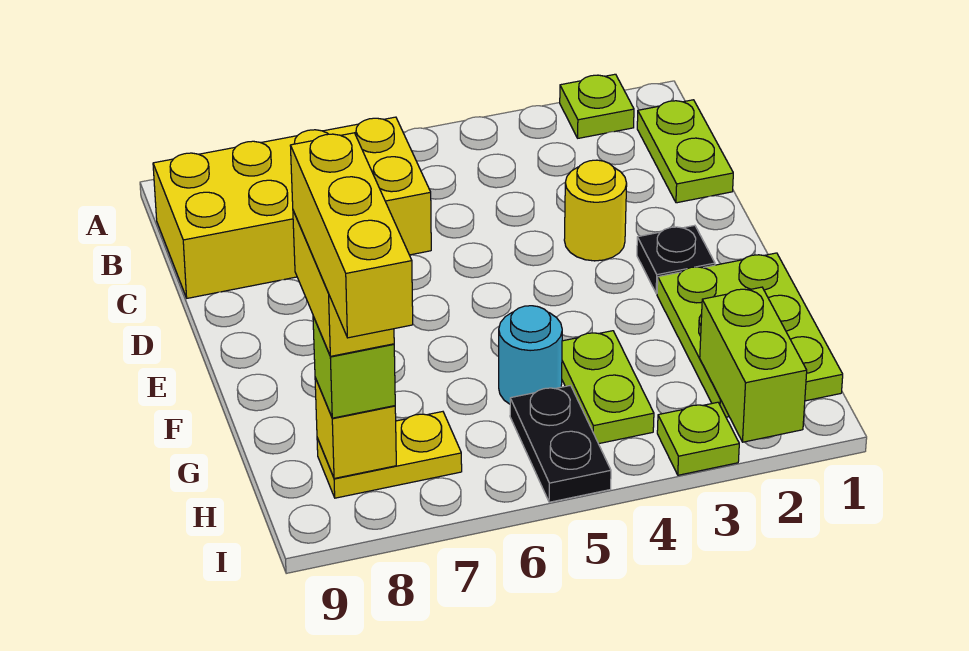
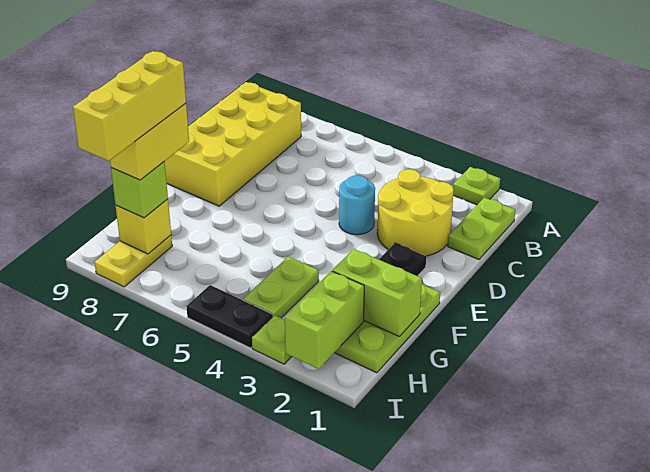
yellow brick B6:C9 level 1 -> yellow brick B8:E9 level 1
yellow round brick D3 level 1 -> yellow round brick C2:D3 level 1
none -> lime brick G1:G2 level 2
cyan round brick G5 level 1 -> cyan round brick D4 level 1
black plate H5:I5 level 1 -> black plate I4:I5 level 1
yellow plate H7:H8 level 1 -> yellow plate H8:I8 level 1

